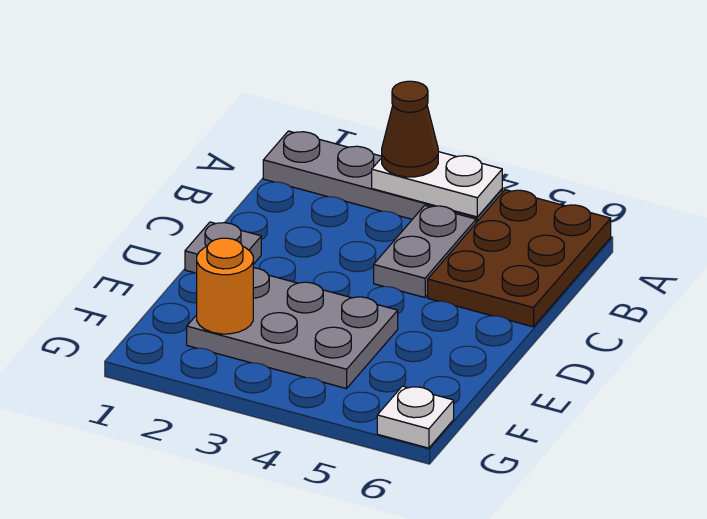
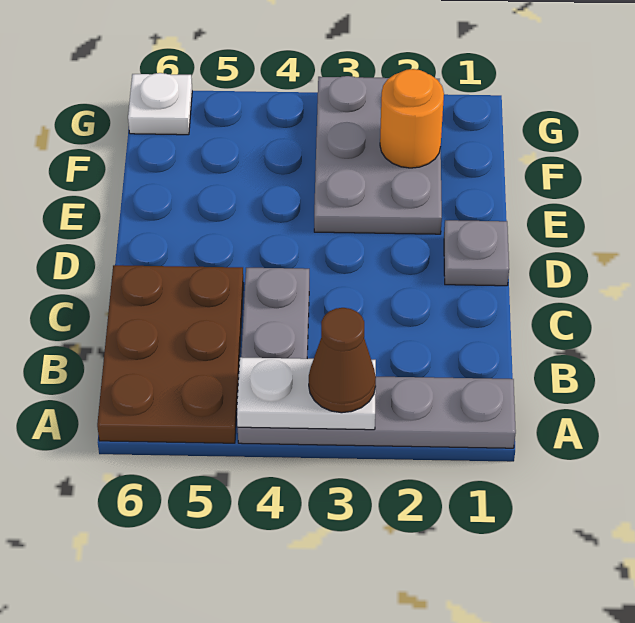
grey plate E2:F4 level 1 -> grey plate E2:G3 level 1

